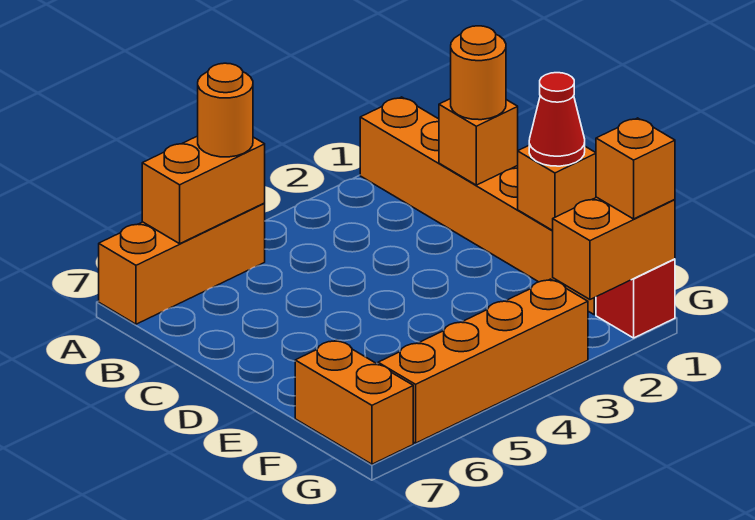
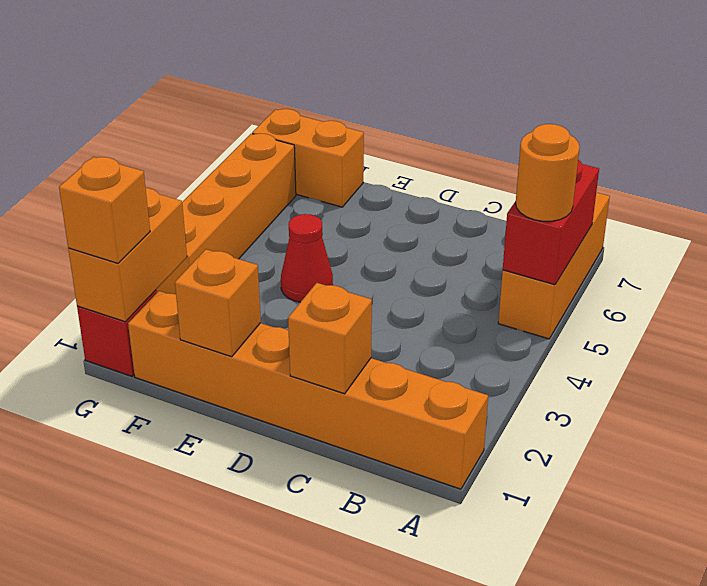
orange brick A5:A6 level 2 -> red brick A5:A6 level 2
orange round brick C1 level 3 -> none
red cone E1 level 3 -> red cone E4 level 1

